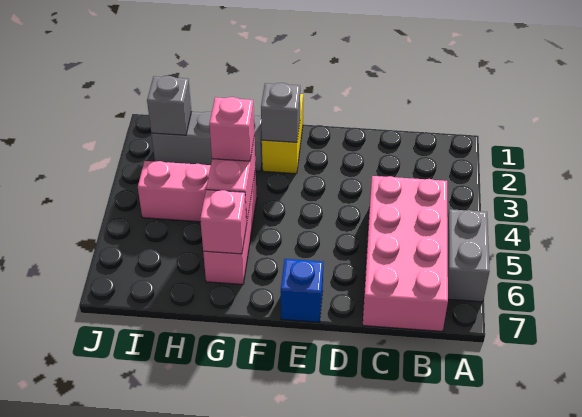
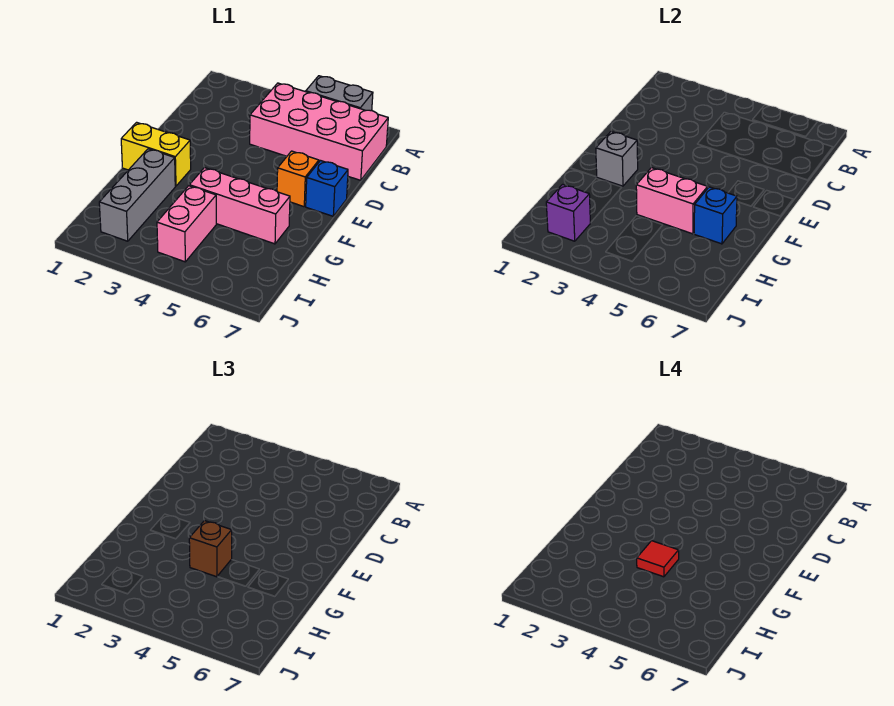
none -> orange brick E6 level 1
pink brick G4 level 3 -> brown brick G4 level 3
none -> red tile G4 level 4
pink brick G6 level 2 -> blue brick G6 level 2
grey brick I2 level 2 -> purple brick I2 level 2

